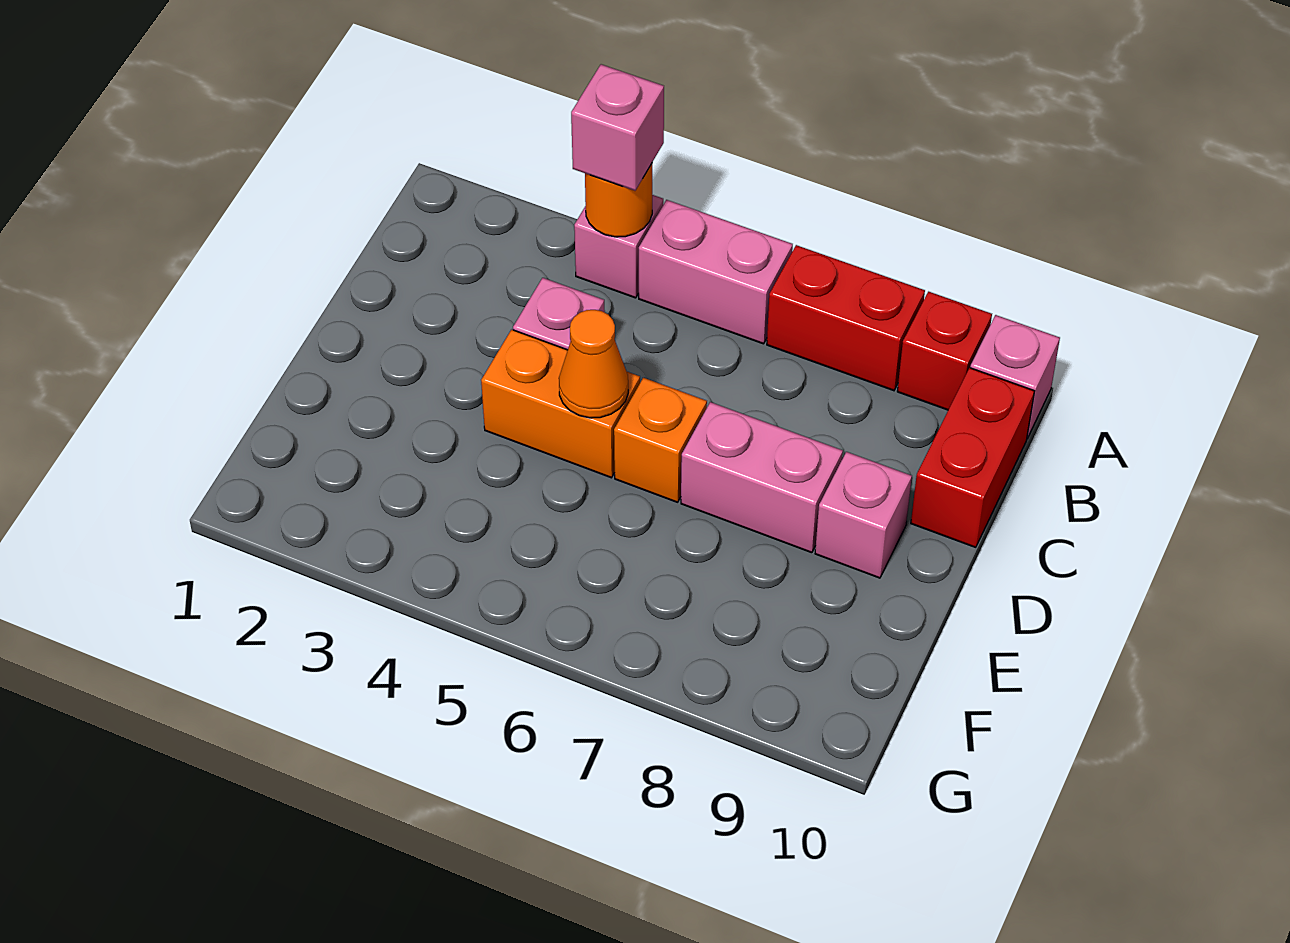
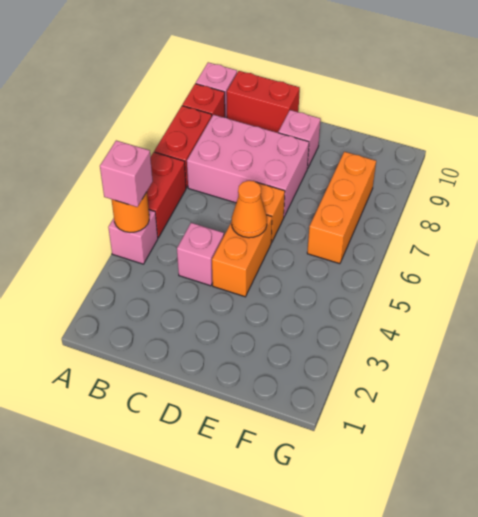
pink brick A5:A6 level 1 -> red brick A5:A6 level 1
pink brick D7:D8 level 1 -> pink brick B7:D8 level 1
none -> orange brick F6:F8 level 1

